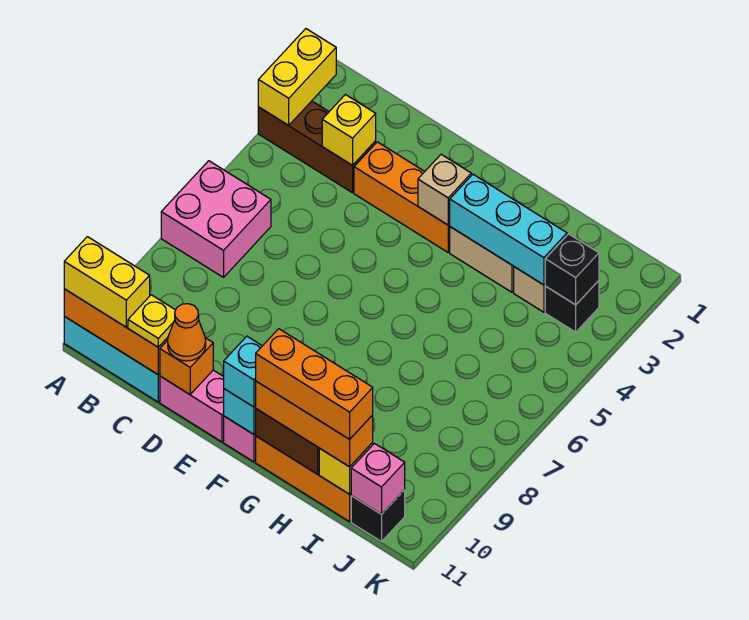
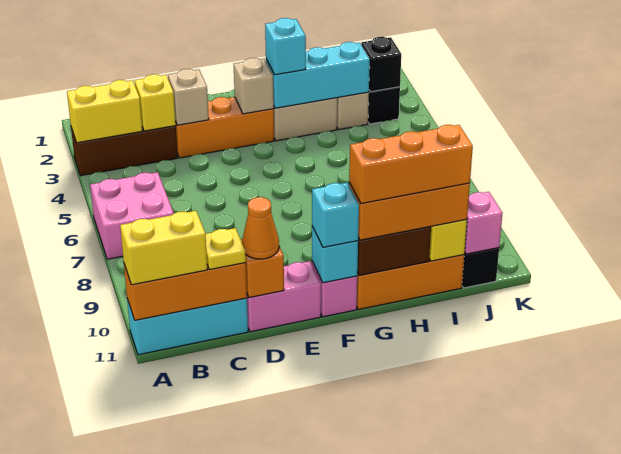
yellow brick A2:A3 level 2 -> yellow brick A3:B3 level 2
none -> tan brick D3 level 2
none -> cyan brick G3 level 3

